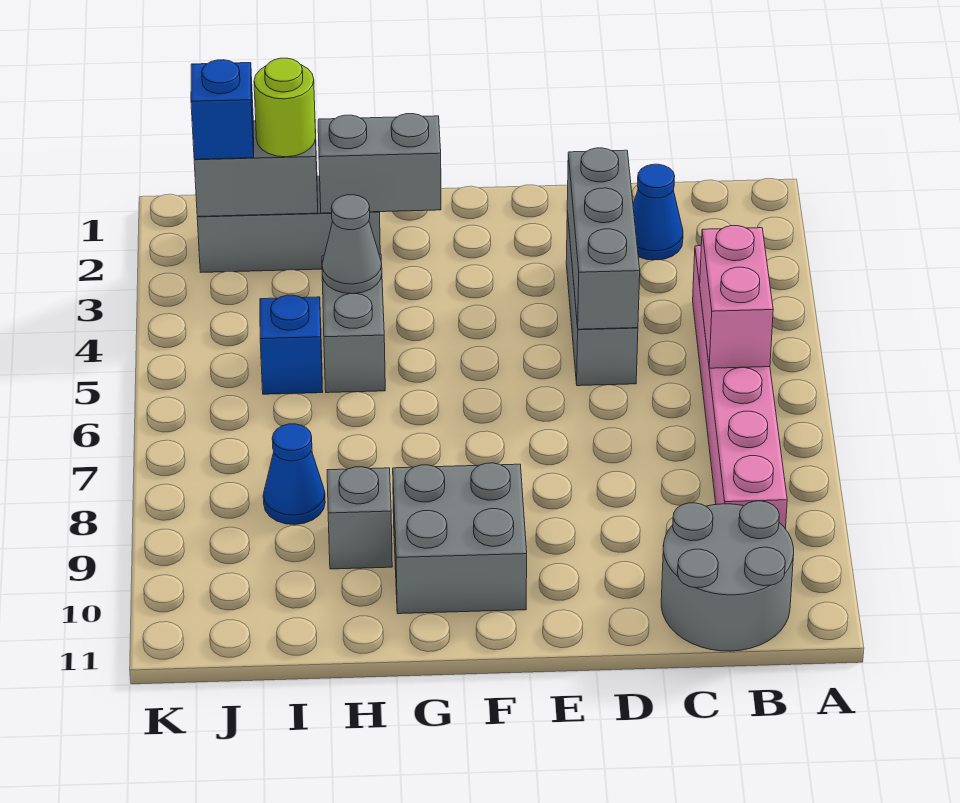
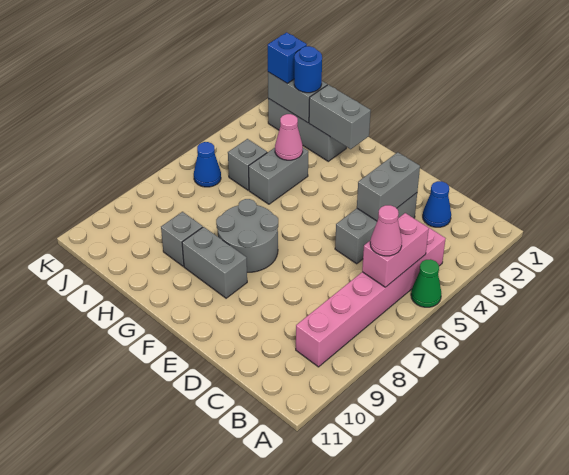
none -> green cone A5 level 1
none -> pink cone B6 level 3
grey round brick B10:C11 level 1 -> grey round brick F7:G8 level 1
grey brick D3:D5 level 2 -> grey brick D3:D4 level 2
grey brick F9:G10 level 1 -> grey brick F9:G9 level 1
grey cone H4 level 2 -> pink cone H4 level 2
lime round brick I2 level 3 -> blue round brick I2 level 3
blue brick I5 level 1 -> grey brick I5 level 1
blue cone I8 level 1 -> blue cone J6 level 1

